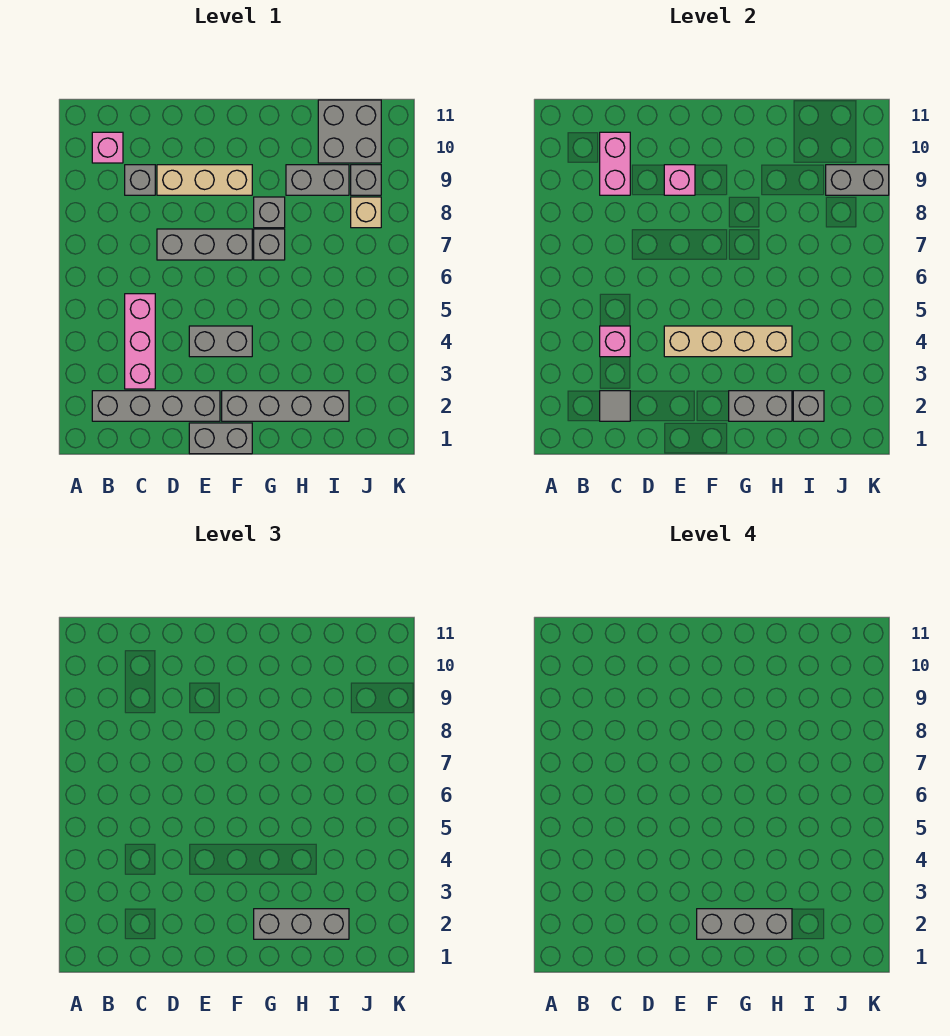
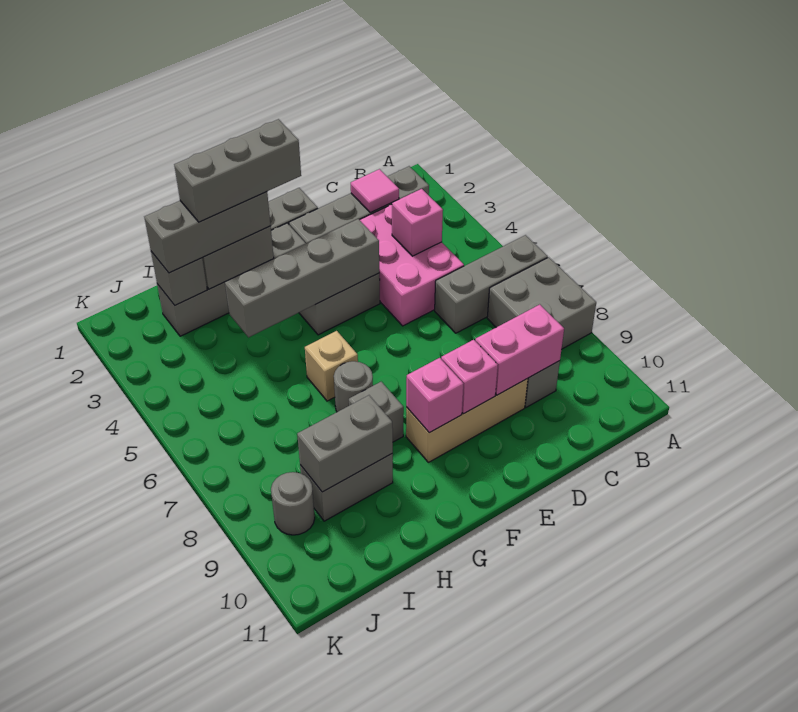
pink brick B10 level 1 -> pink brick F9 level 2
grey tile C2 level 2 -> pink tile C2 level 2
pink brick C3:C5 level 1 -> pink brick C3:D5 level 1
pink brick C9:C10 level 2 -> pink brick C9:D9 level 2
grey brick D7:F7 level 1 -> grey brick A6:C6 level 1
tan brick E4:H4 level 2 -> grey brick E4:H4 level 2
grey brick G7 level 1 -> grey round brick G7 level 1
grey brick I10:J11 level 1 -> grey brick A7:B8 level 1
tan brick J8 level 1 -> tan brick G6 level 1
grey brick J9 level 1 -> grey round brick J9 level 1
grey brick J9:K9 level 2 -> grey brick H9:I9 level 2

